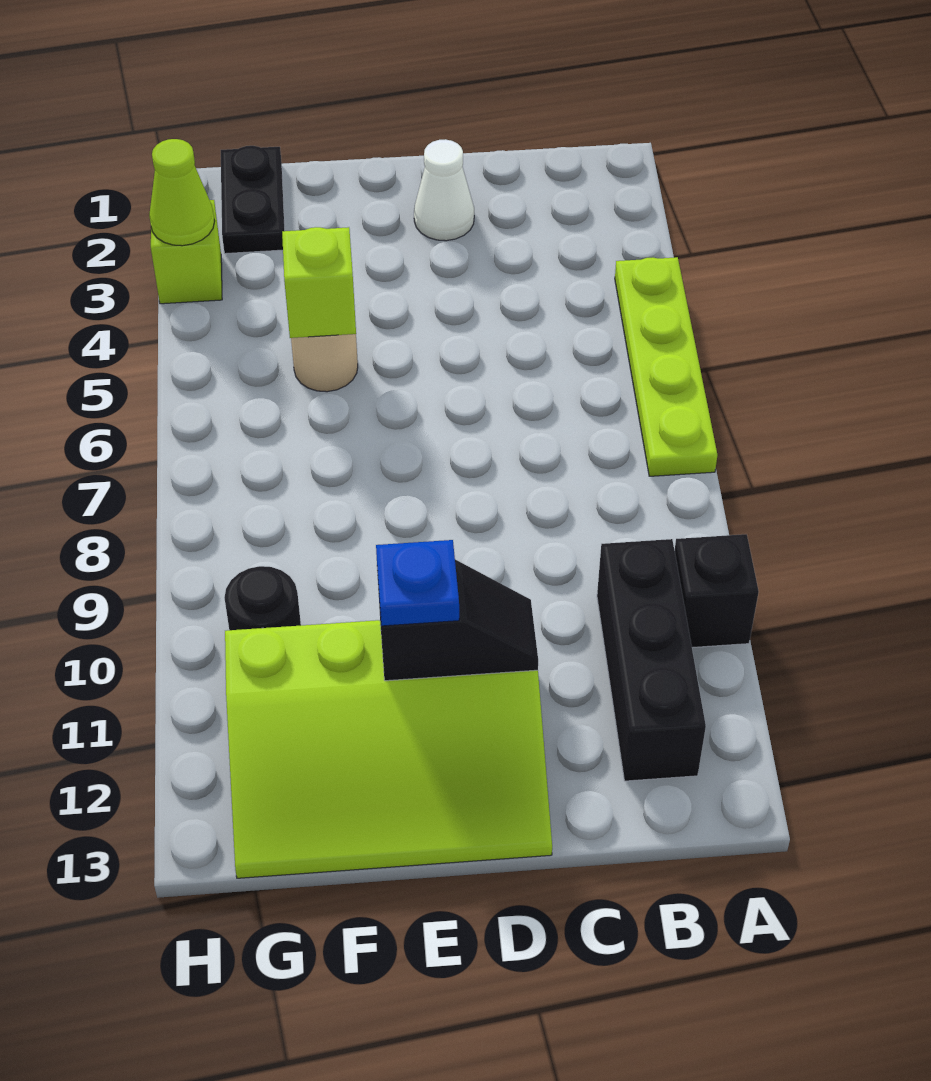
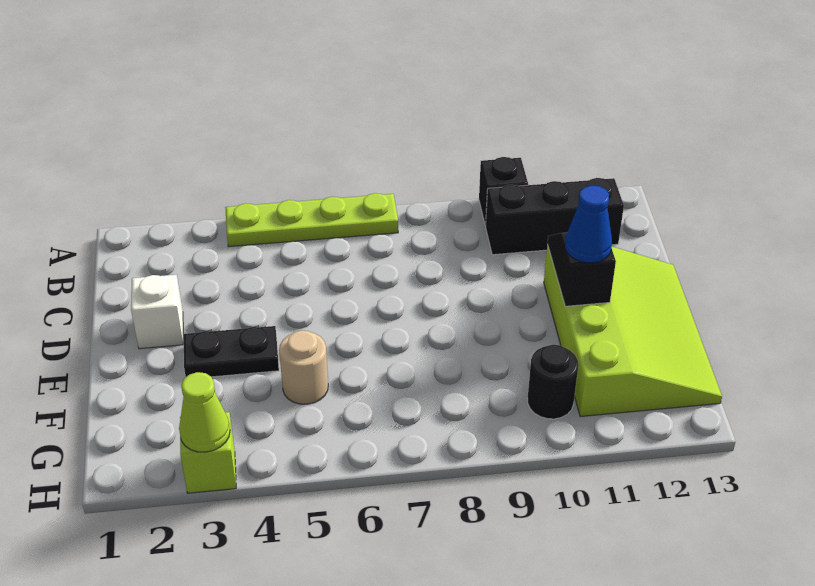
white cone D2 level 1 -> white brick D2 level 1
blue plate E11 level 3 -> blue cone E11 level 3
lime brick F5 level 2 -> none
black plate G1:G2 level 1 -> black plate E3:E4 level 1

